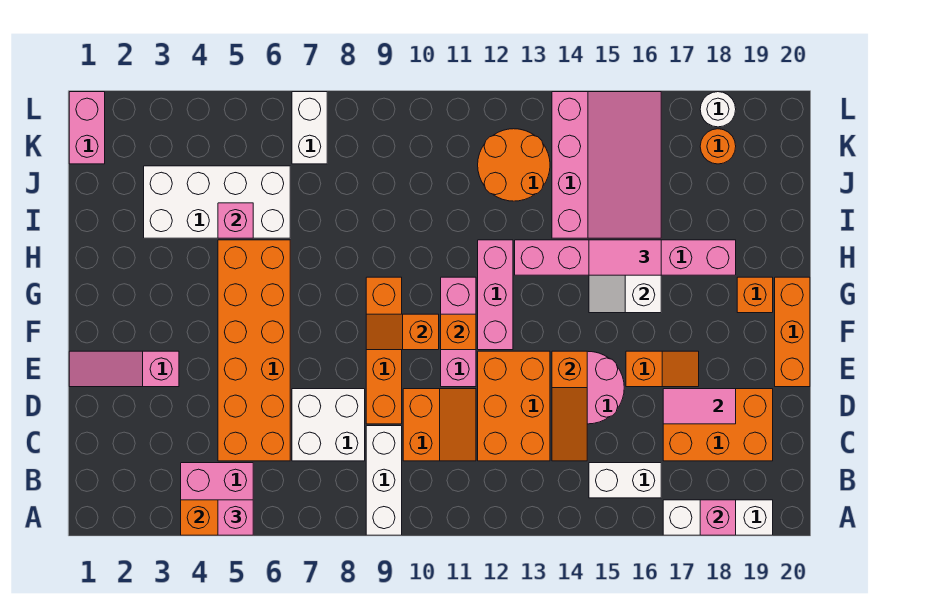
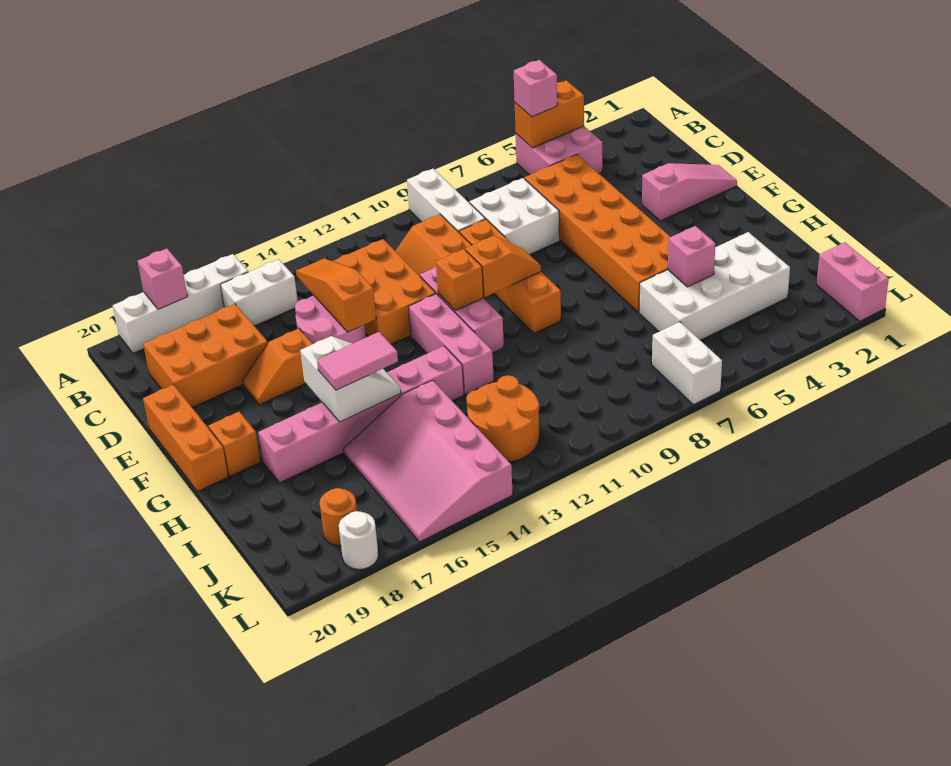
white brick A17:A19 level 1 -> white brick A16:A19 level 1
pink tile D17:D18 level 2 -> none

